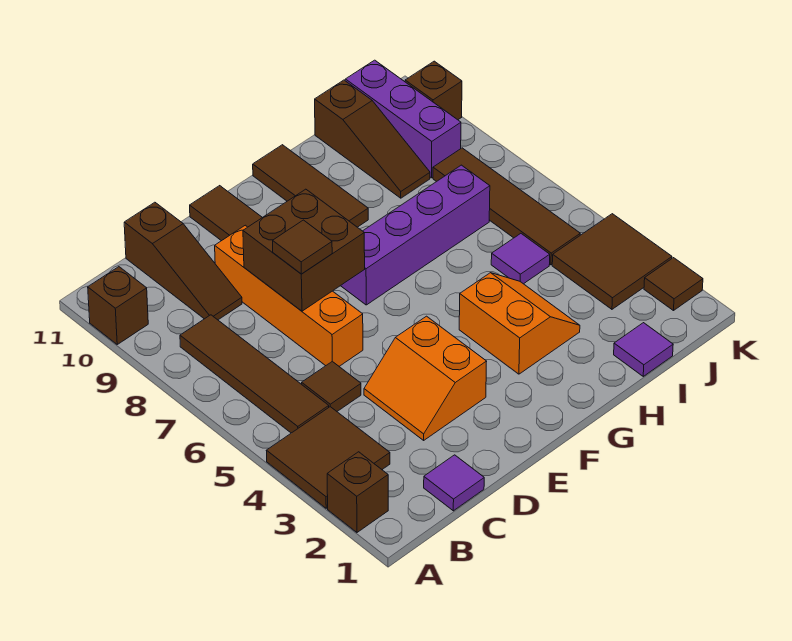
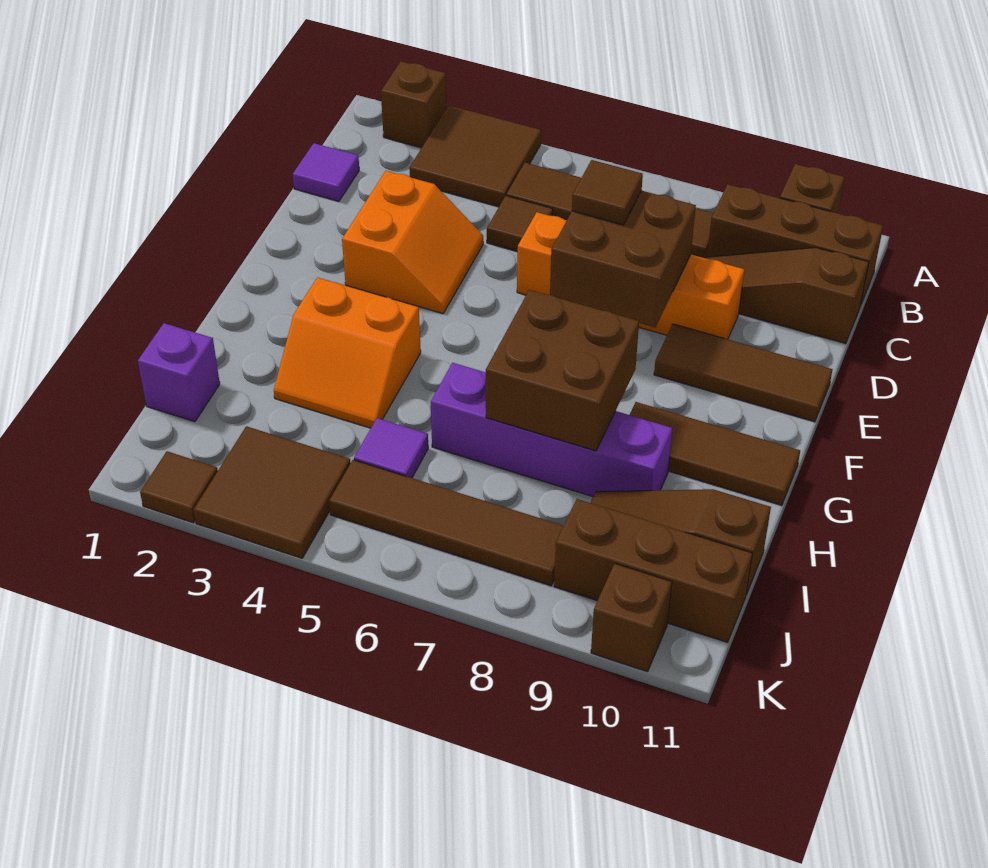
none -> brown brick B9:B11 level 1
orange slope D3:E4 level 1 top E -> orange slope D3:E4 level 1 top 3
purple brick F7:I7 level 1 -> purple brick H6:H9 level 1
none -> brown brick G7:H8 level 2
purple tile I1 level 1 -> purple brick I1 level 1
purple brick J9:J11 level 1 -> brown brick J9:J11 level 1

